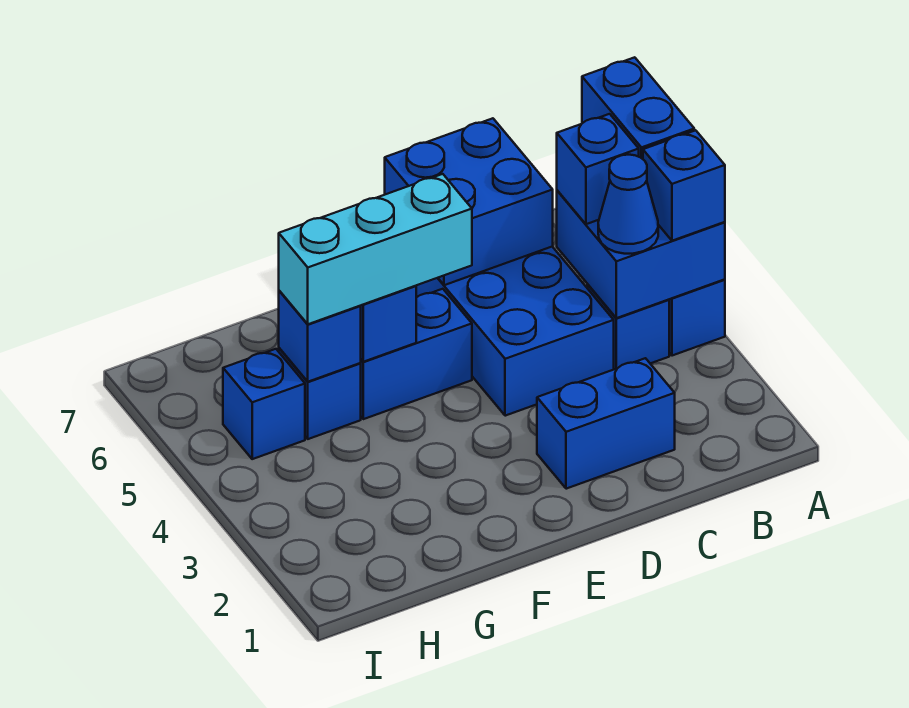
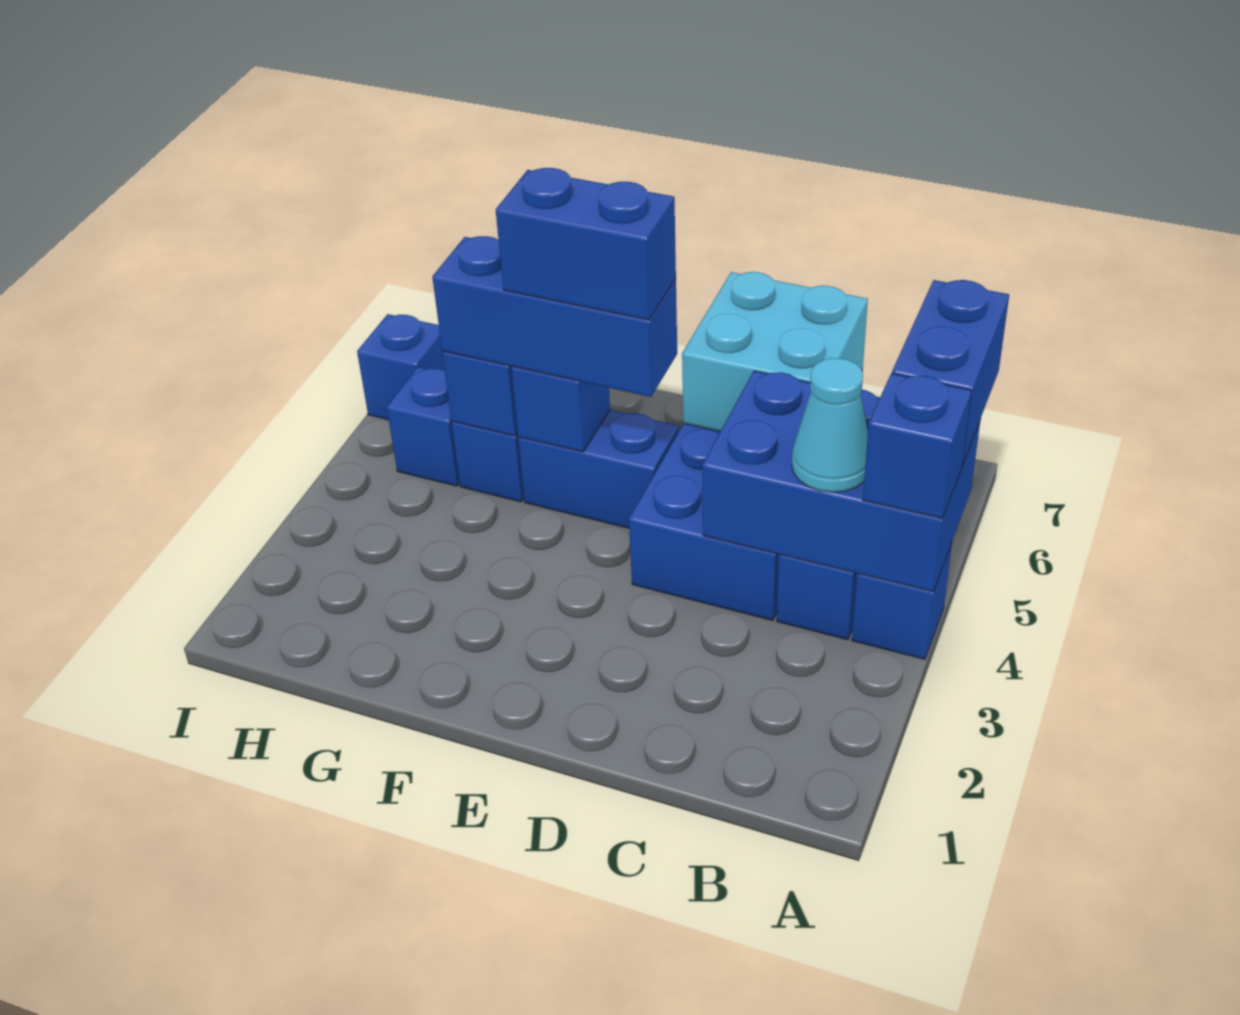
blue brick A4:B5 level 2 -> blue brick A4:C5 level 2
blue cone B4 level 3 -> cyan cone B4 level 3
blue brick B5 level 3 -> blue brick I6 level 1
blue brick C2:D2 level 1 -> blue brick E5:F5 level 4
blue brick C6:D7 level 2 -> cyan brick C6:D7 level 2
cyan brick E5:G5 level 3 -> blue brick E5:G5 level 3

